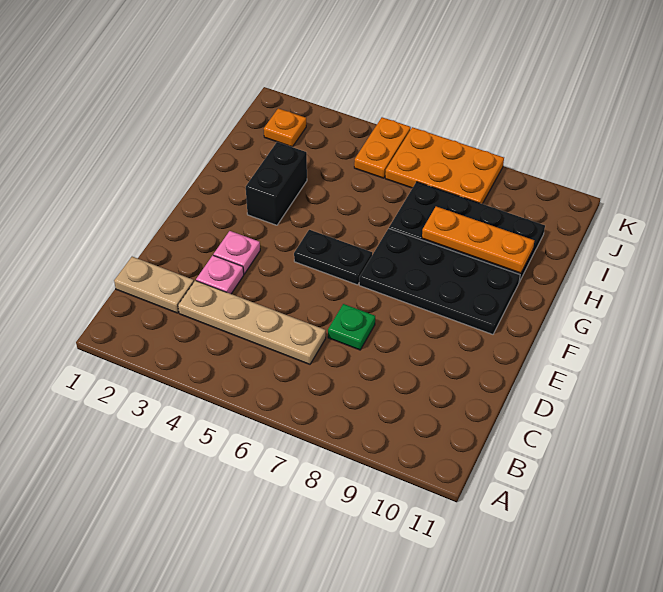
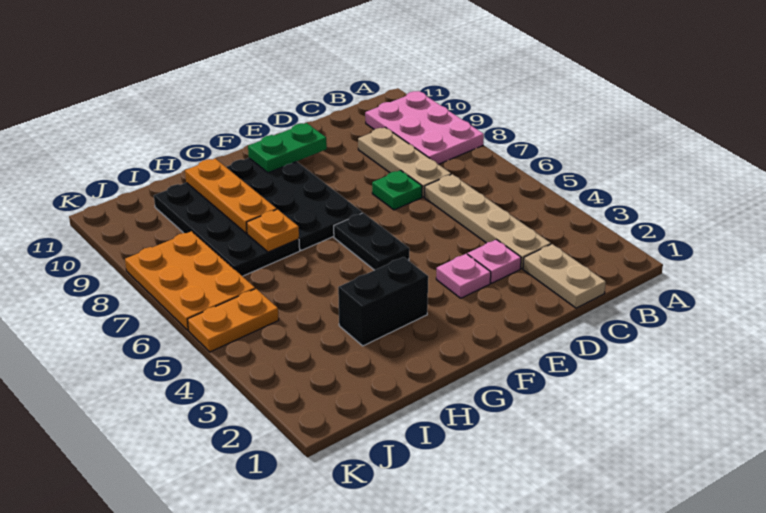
none -> pink plate A8:B10 level 1
none -> tan plate C7:C9 level 1
none -> green plate E10:F10 level 2
orange plate J2 level 1 -> orange plate H7 level 2

